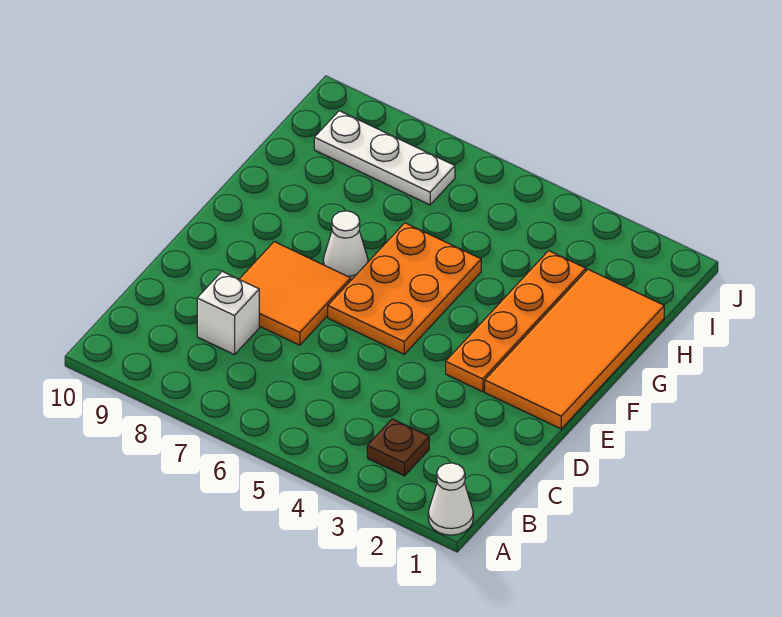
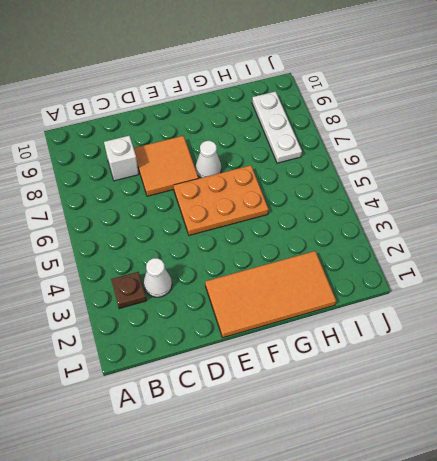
white cone A1 level 1 -> white cone C3 level 1
orange plate E3:H3 level 1 -> none

